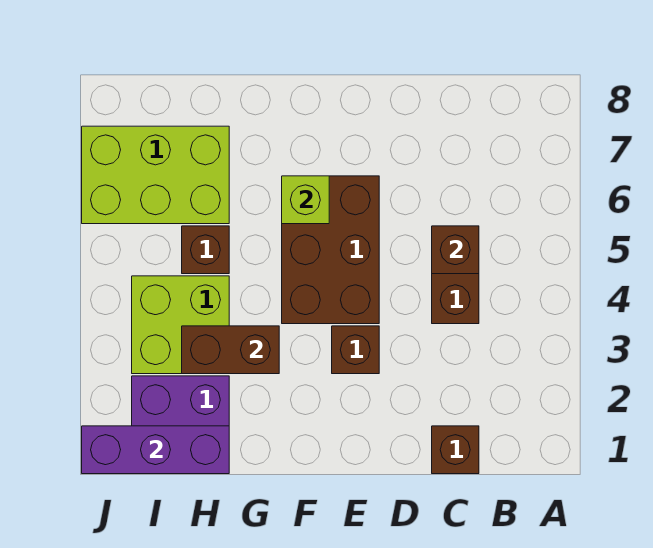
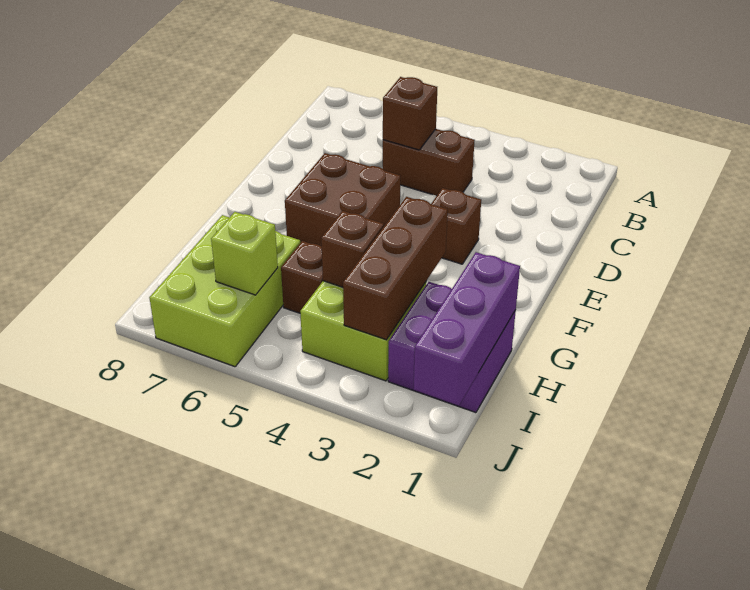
brown brick C1 level 1 -> brown brick H4 level 2
brown brick E4:F6 level 1 -> brown brick E5:F6 level 1
lime brick F6 level 2 -> lime brick I6 level 2
brown brick G3:H3 level 2 -> brown brick G3:I3 level 2

